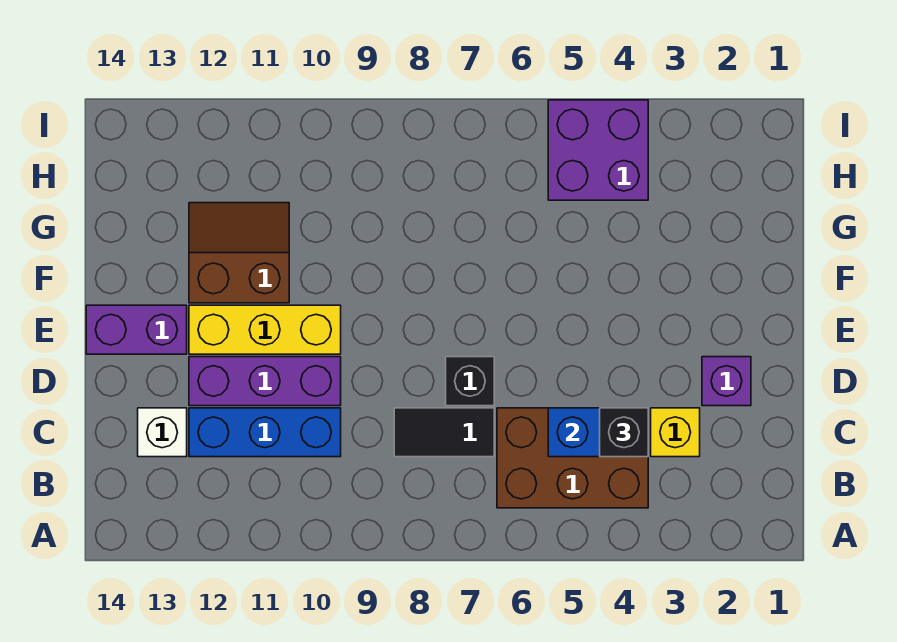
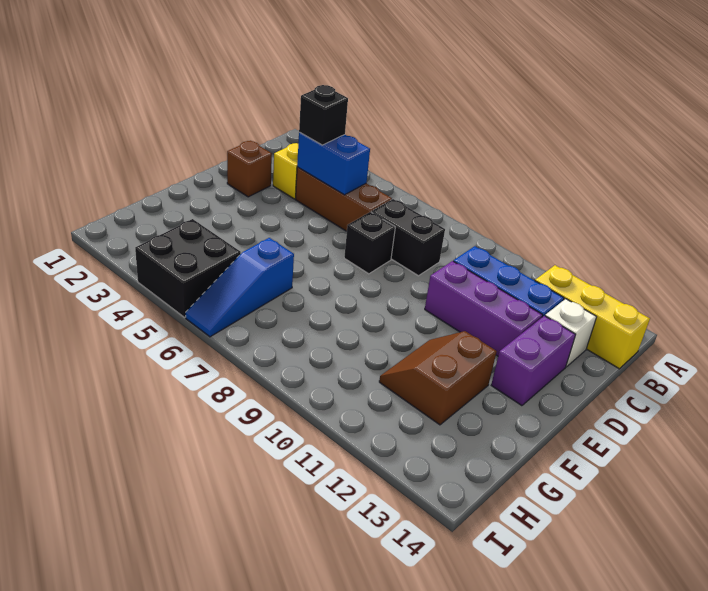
brown brick B4:C6 level 1 -> brown brick C4:C6 level 1
black tile C7:C8 level 1 -> black brick C7:C8 level 1
purple brick D2 level 1 -> brown brick D2 level 1
yellow brick E10:E12 level 1 -> yellow brick B12:B14 level 1
purple brick E13:E14 level 1 -> purple brick D13:E13 level 1
brown slope F11:G12 level 1 top F -> brown slope F11:G12 level 1 top 12
none -> blue slope G6:I6 level 1 top G
purple brick H4:I5 level 1 -> black brick H4:I5 level 1

